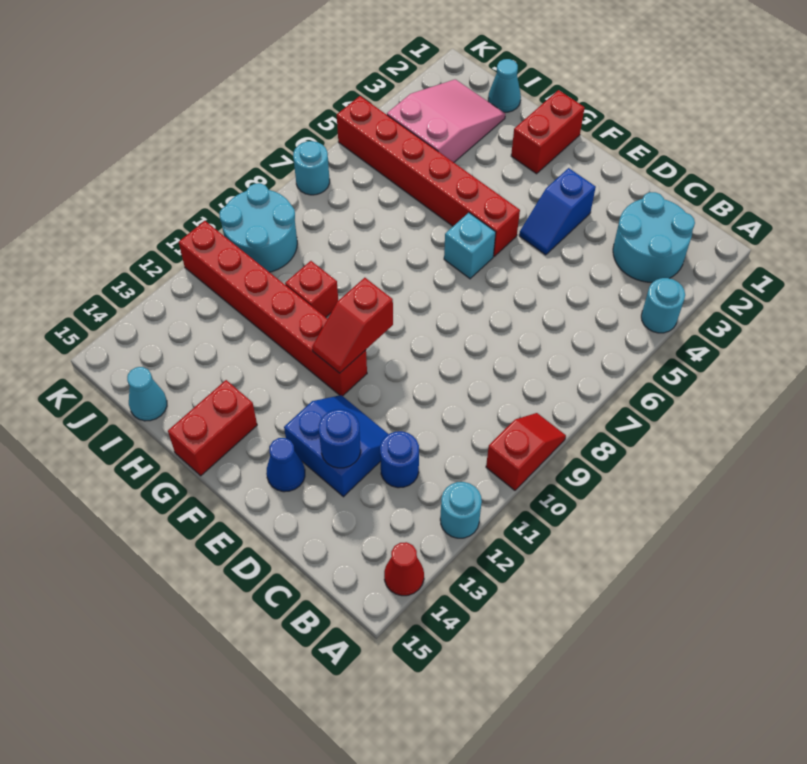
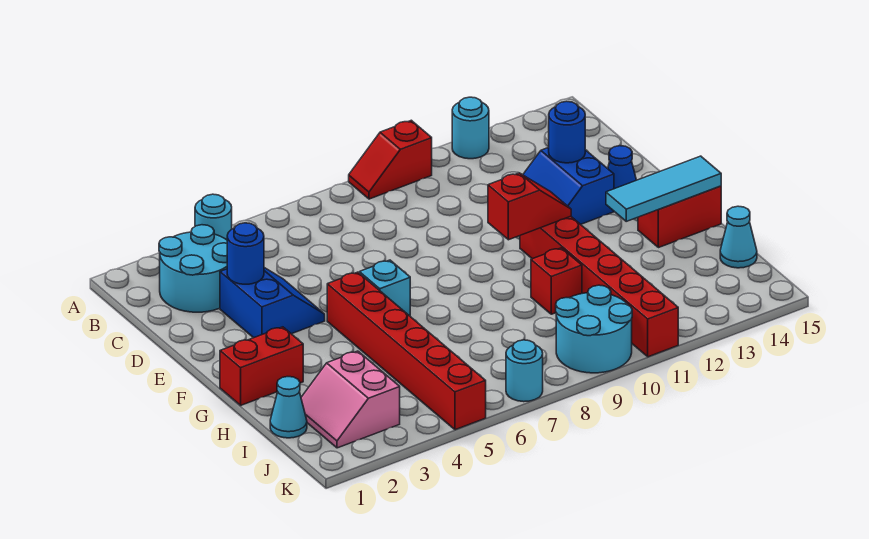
red cone A14 level 1 -> none
blue round brick C12 level 1 -> blue round brick D3 level 2
blue slope E3:E4 level 1 top 3 -> blue slope D3:E4 level 1 top 3
none -> cyan tile G13:G15 level 2
pink slope I2:J4 level 1 top 4 -> pink slope I2:J3 level 1 top 3

